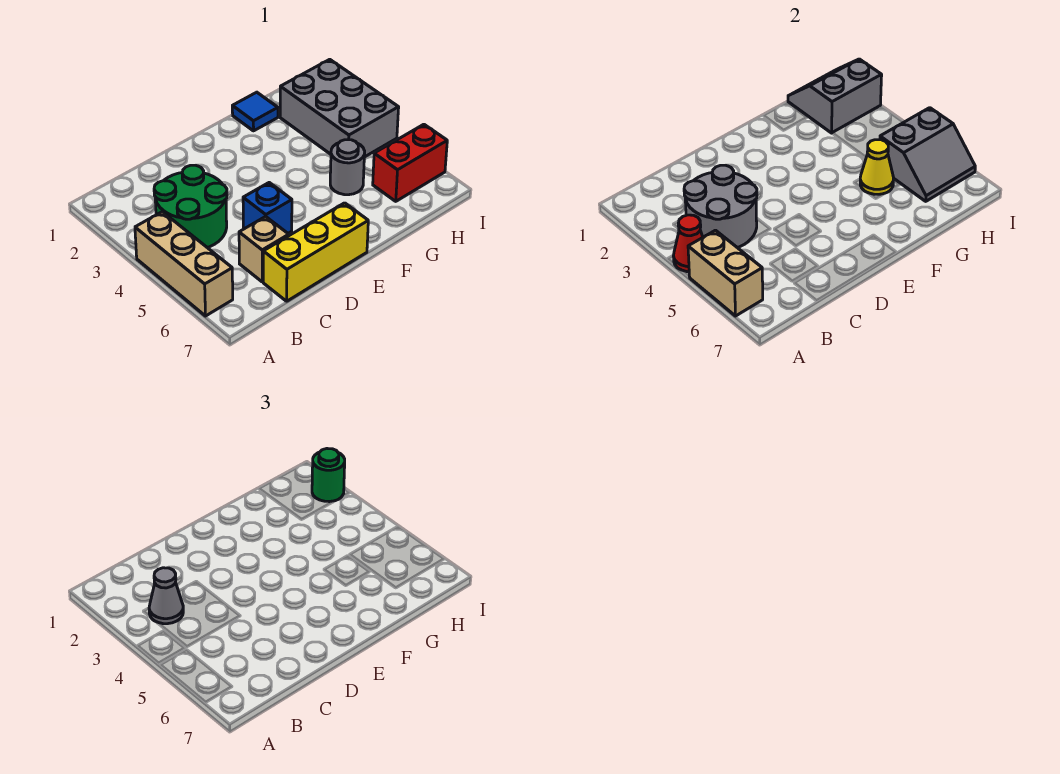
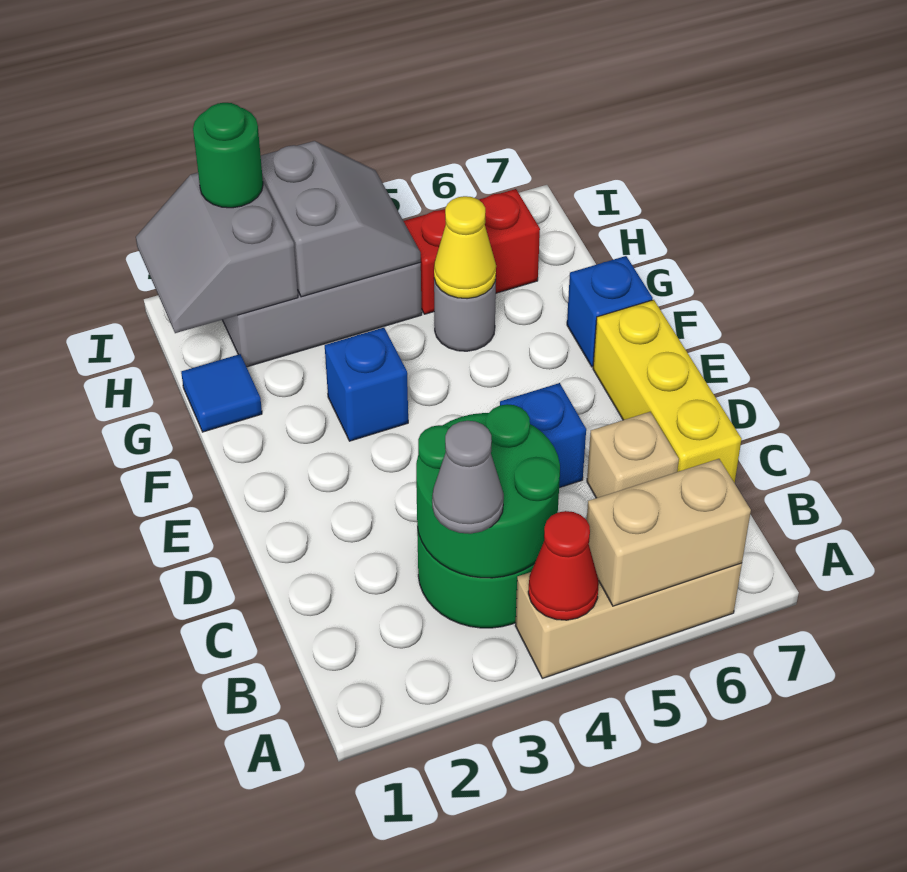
grey round brick B3:C4 level 2 -> green round brick B3:C4 level 2
none -> blue brick F3 level 1
none -> blue brick F7 level 1
grey slope H5:I6 level 2 top 5 -> grey slope H3:I4 level 2 top 3
red brick H6:I6 level 1 -> red brick H5:H6 level 1

